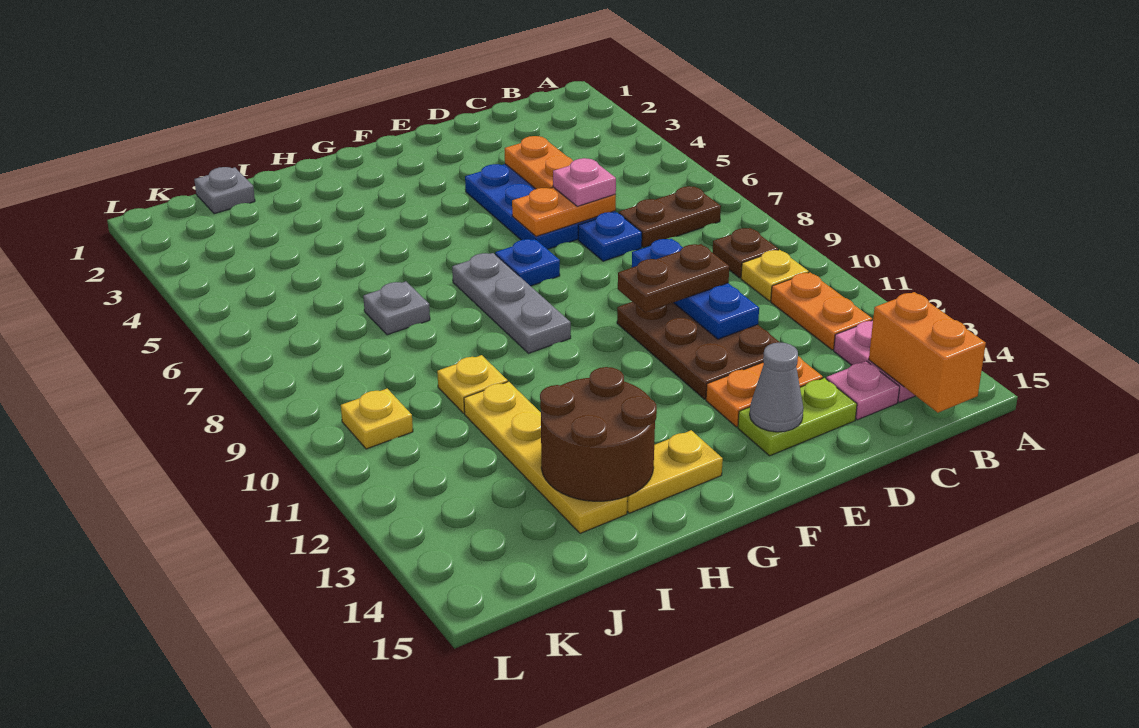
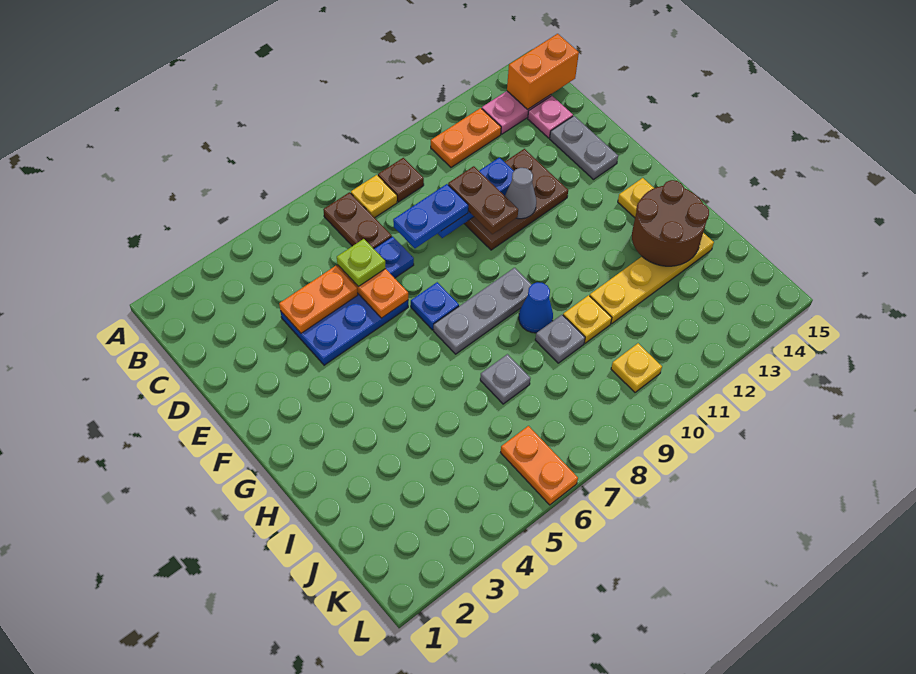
yellow plate B10 level 1 -> yellow plate B8 level 1
pink plate D6 level 3 -> lime plate D6 level 3
none -> blue plate D8:D9 level 3
orange plate D13:E13 level 1 -> orange plate K6:L6 level 1
lime plate D14:E14 level 1 -> grey plate D14:E14 level 1
grey cone E14 level 2 -> grey cone E11 level 2
none -> blue cone H9 level 1
grey plate J1 level 1 -> grey plate I9 level 1

